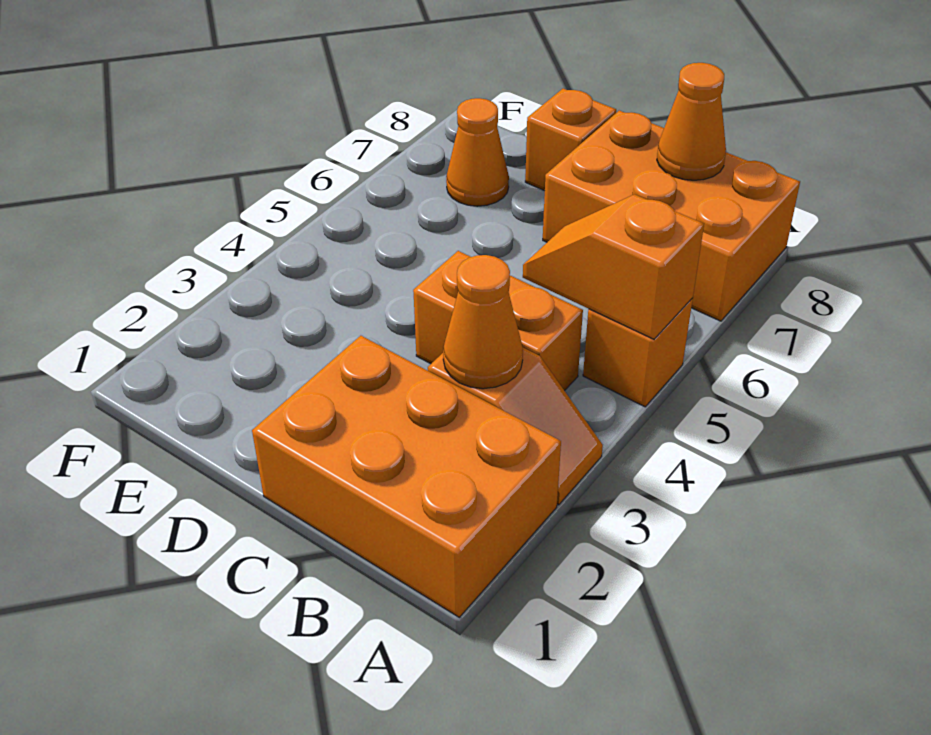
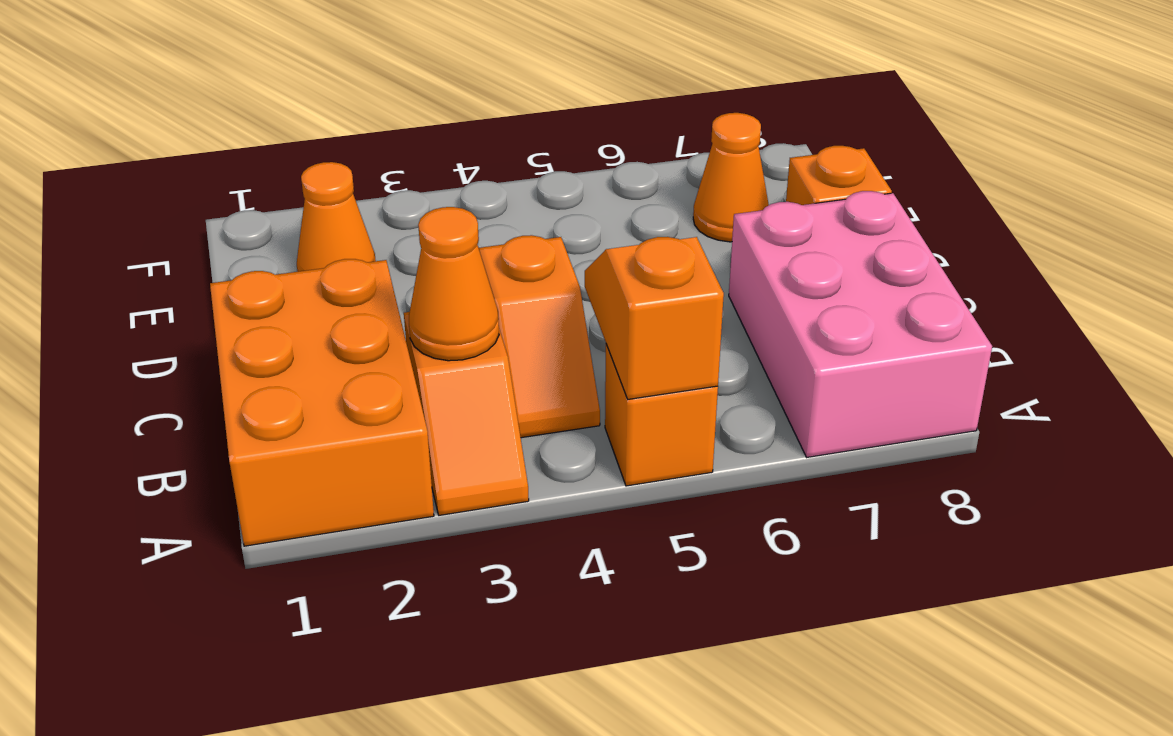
orange brick A7:C8 level 1 -> pink brick A7:C8 level 1
orange brick B4:C4 level 1 -> orange slope B4:C4 level 1 top C
orange cone B8 level 2 -> orange cone E2 level 1

